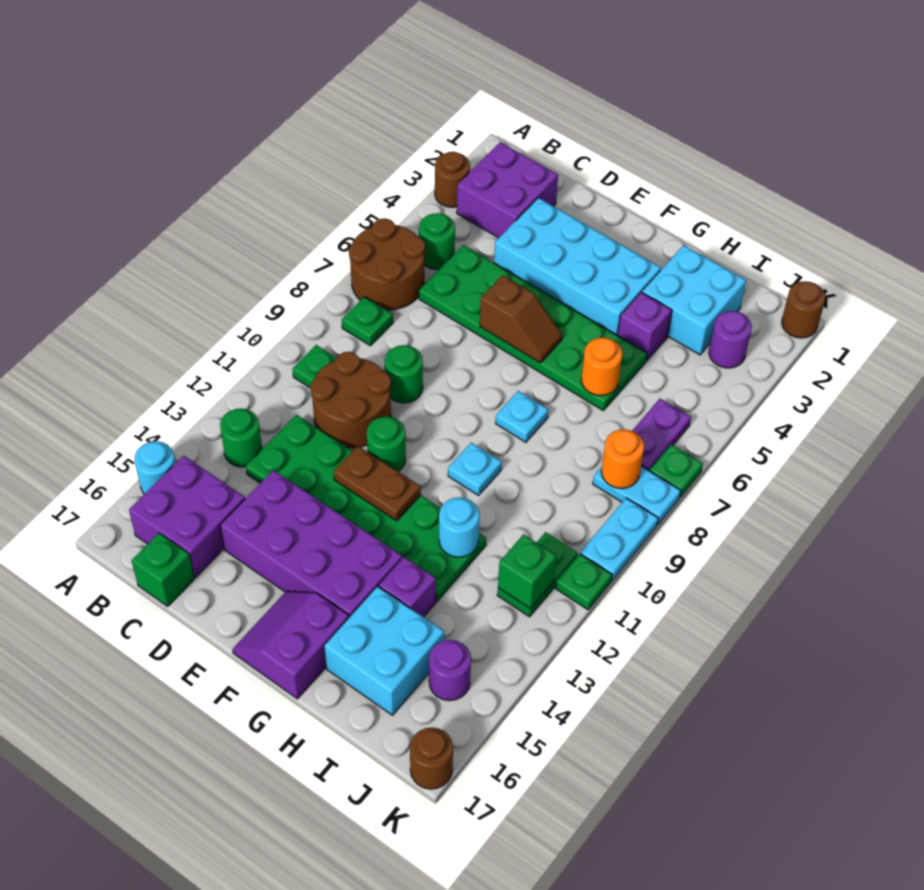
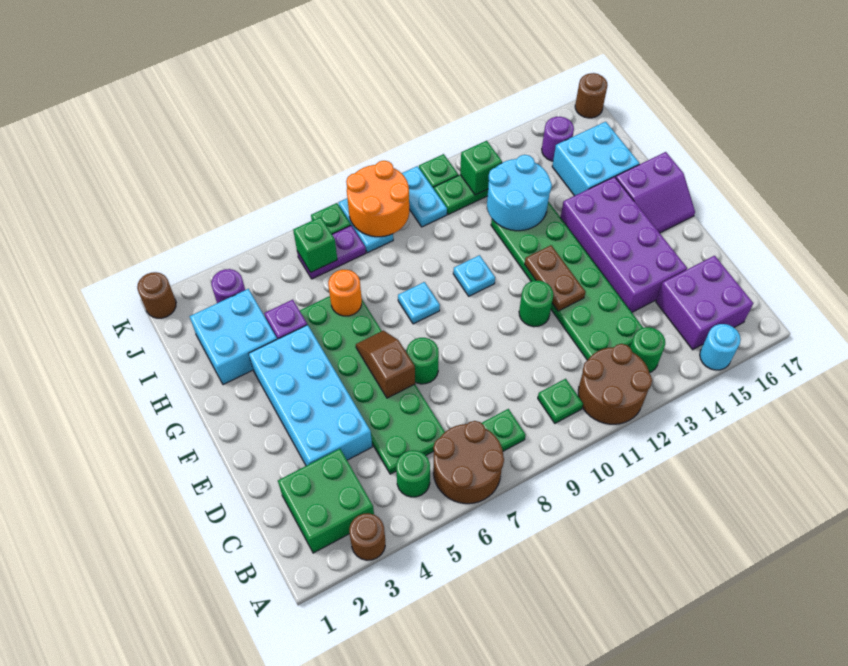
purple brick B2:C3 level 1 -> green brick B2:C3 level 1
brown round brick C10:D11 level 1 -> brown round brick A11:B12 level 1
green brick C17 level 1 -> green brick J6 level 2
green round brick D9 level 1 -> green round brick E7 level 1
cyan round brick H12 level 2 -> cyan round brick H12:I13 level 2
purple brick H14 level 1 -> none
orange round brick J8 level 2 -> orange round brick J8:K9 level 2
cyan plate K9:K10 level 1 -> cyan plate J10:K10 level 1

